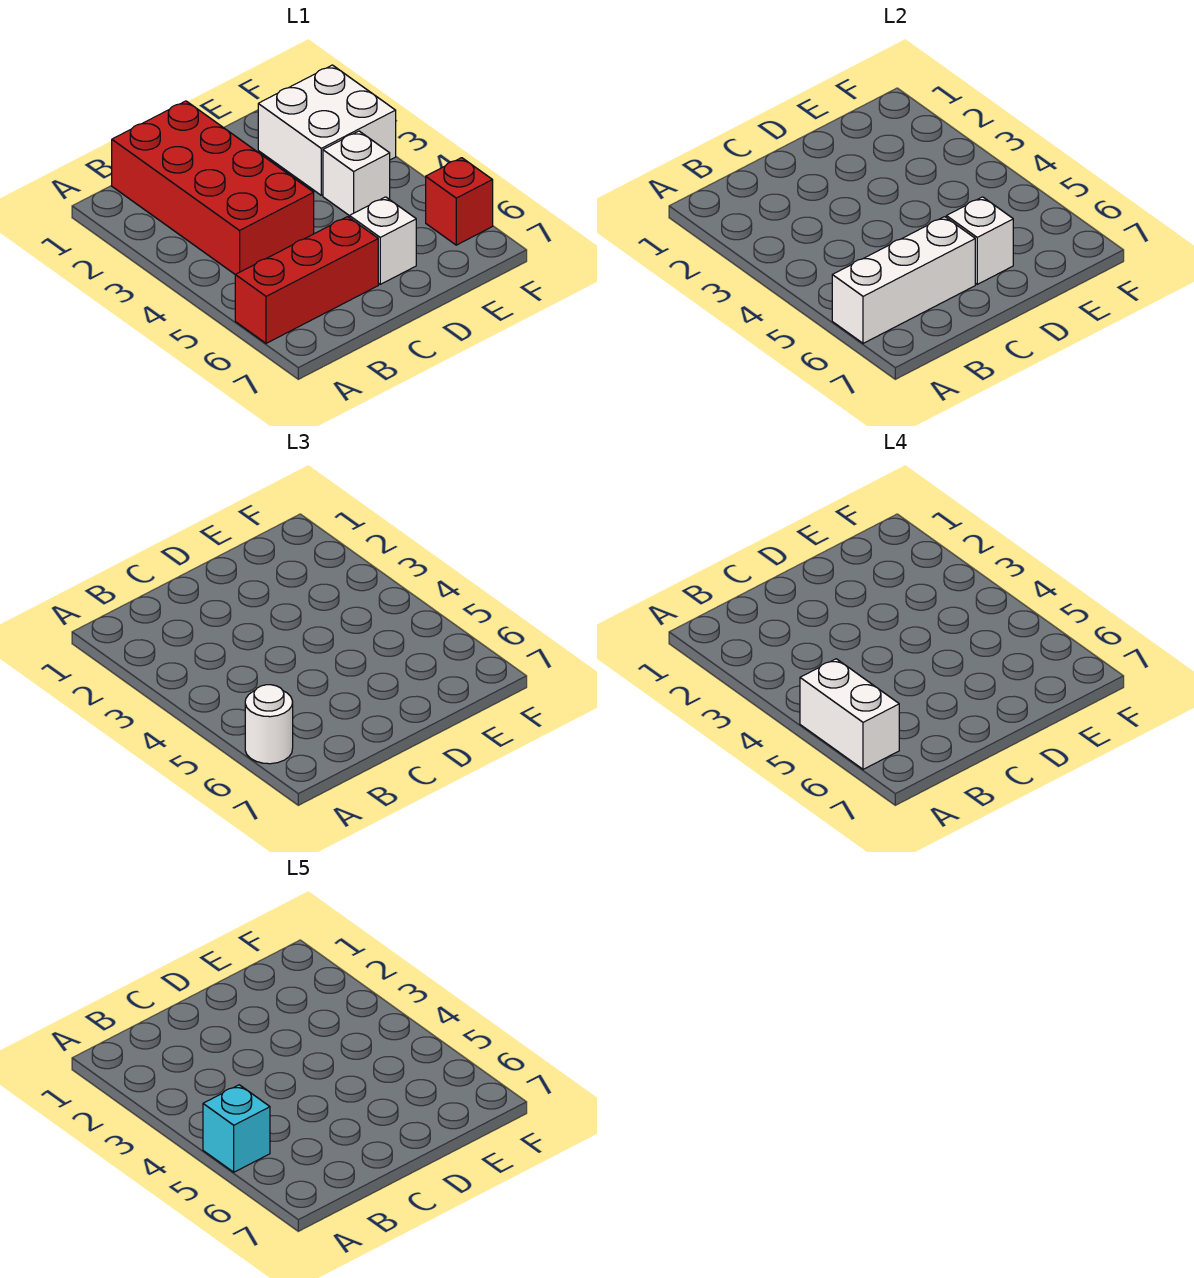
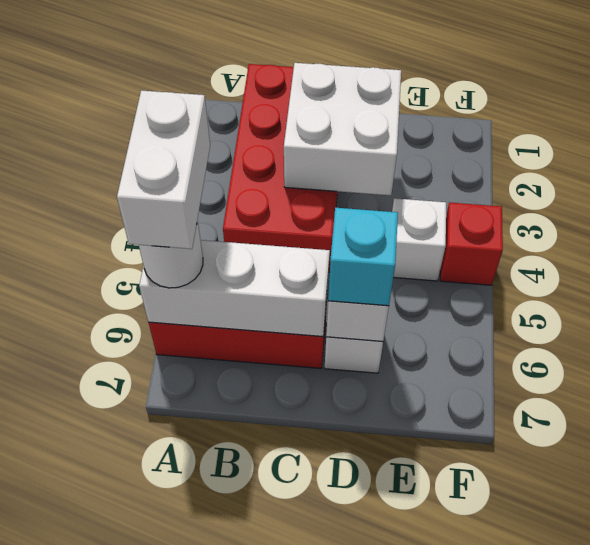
cyan brick A5 level 5 -> cyan brick D6 level 3
white brick E2:F3 level 1 -> white brick C2:D3 level 2
red brick F6 level 1 -> red brick F4 level 1

